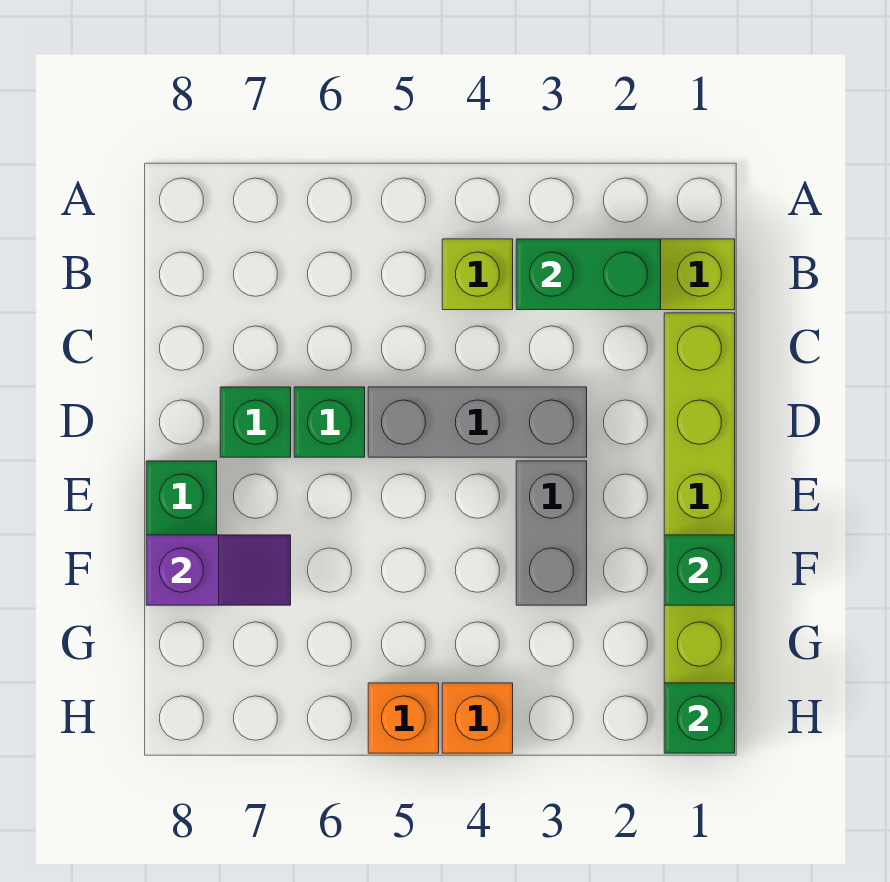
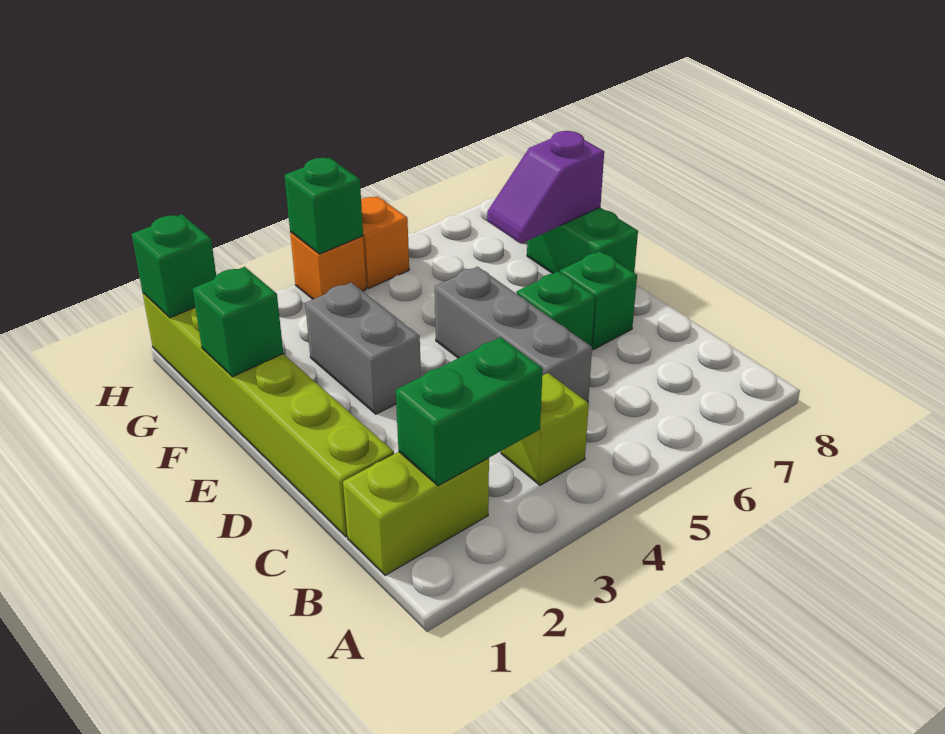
grey brick D3:D5 level 1 -> grey brick C5:E5 level 1
none -> green brick H4 level 2

